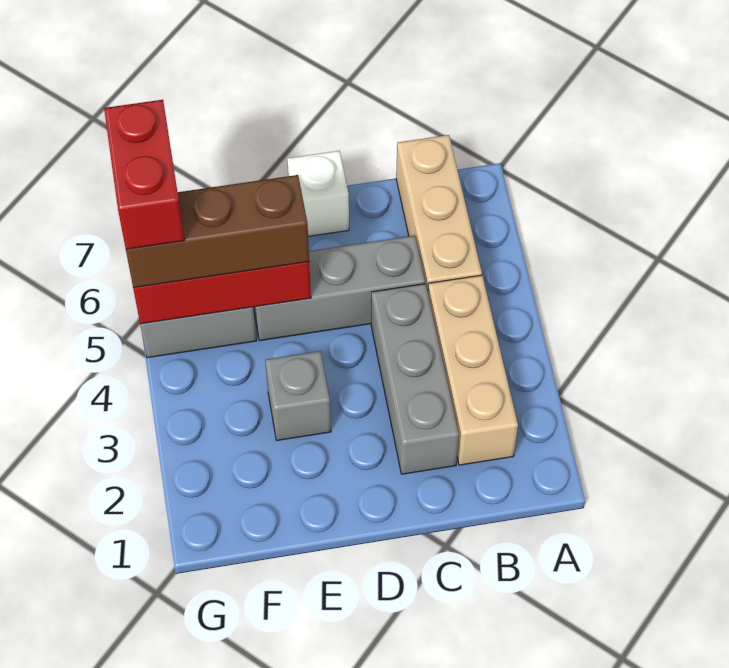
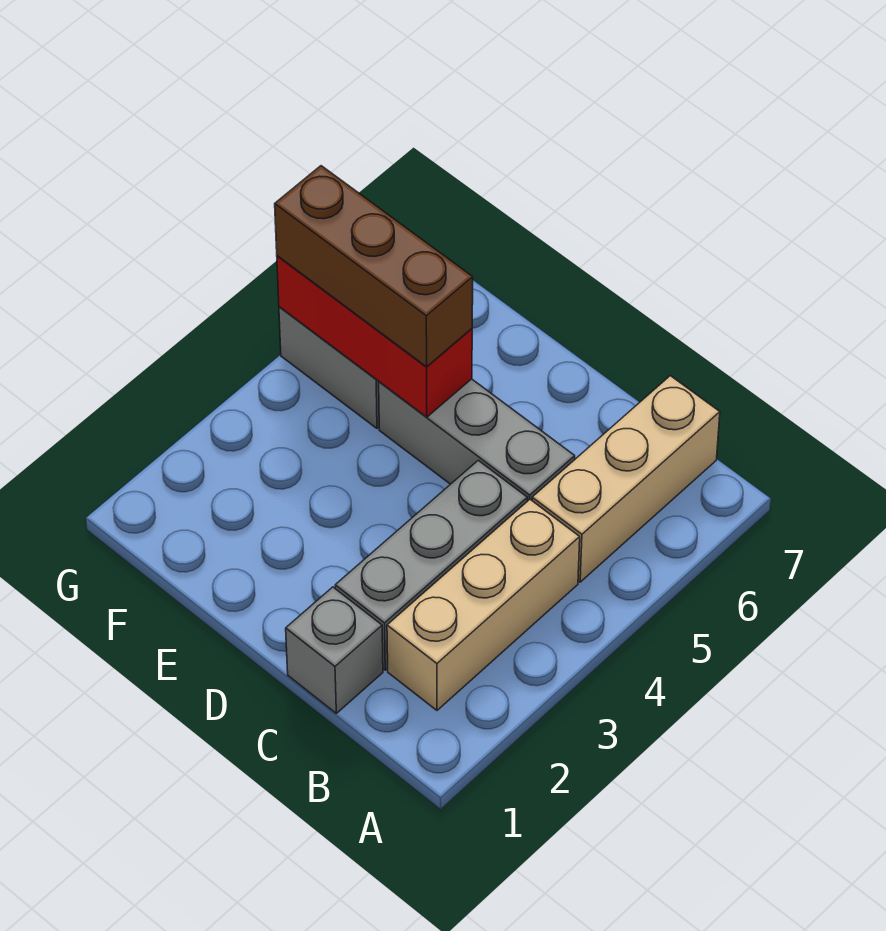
white brick D7 level 1 -> none
grey brick E3 level 1 -> grey brick C1 level 1
red brick G5:G6 level 4 -> none

